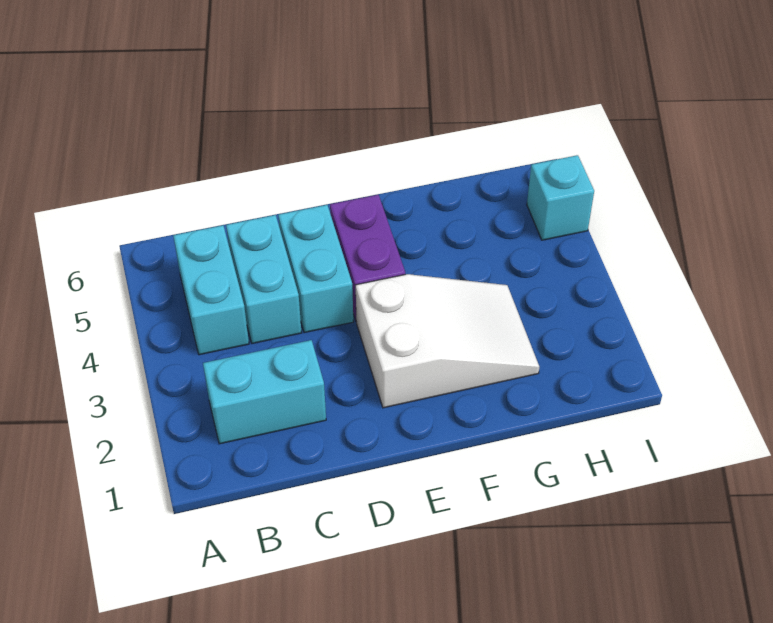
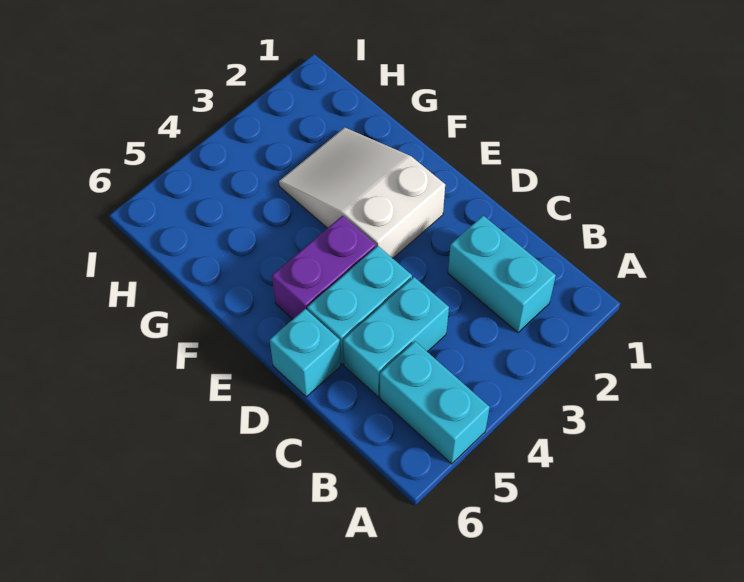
cyan brick B4:B5 level 1 -> cyan brick A5:B5 level 1
cyan brick I5 level 1 -> cyan brick D6 level 1

